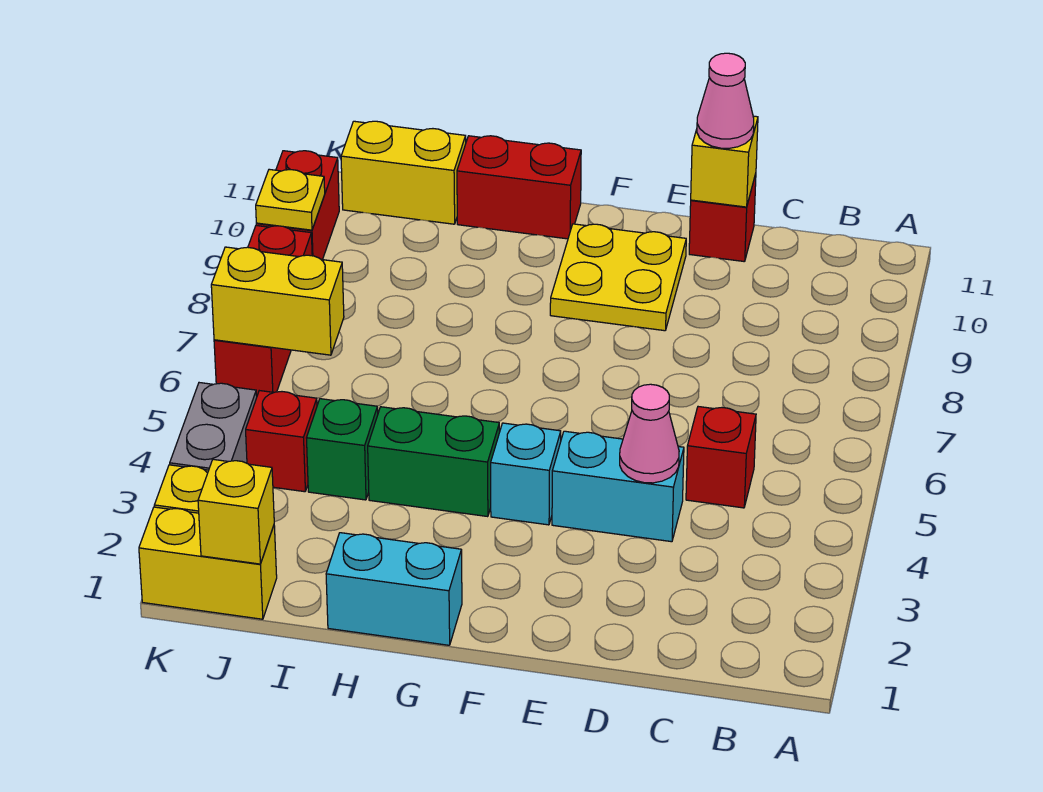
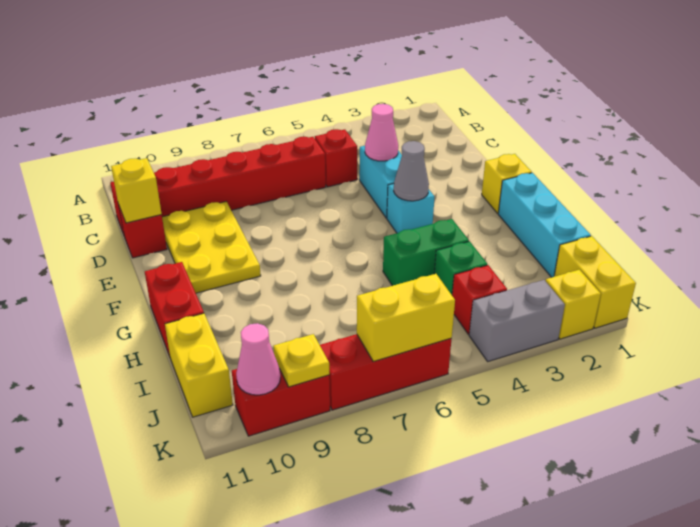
none -> red brick C6:C11 level 1
pink cone D11 level 3 -> pink cone K10 level 2
yellow plate E9:F10 level 1 -> yellow plate D9:F10 level 1
none -> grey cone F4 level 2
cyan brick G1:H1 level 1 -> cyan brick G1:I1 level 1
green brick G4:H4 level 1 -> green brick H4:H5 level 1
yellow brick J1 level 2 -> yellow brick F1 level 1
yellow brick J6:K6 level 2 -> yellow brick K6:K7 level 2

